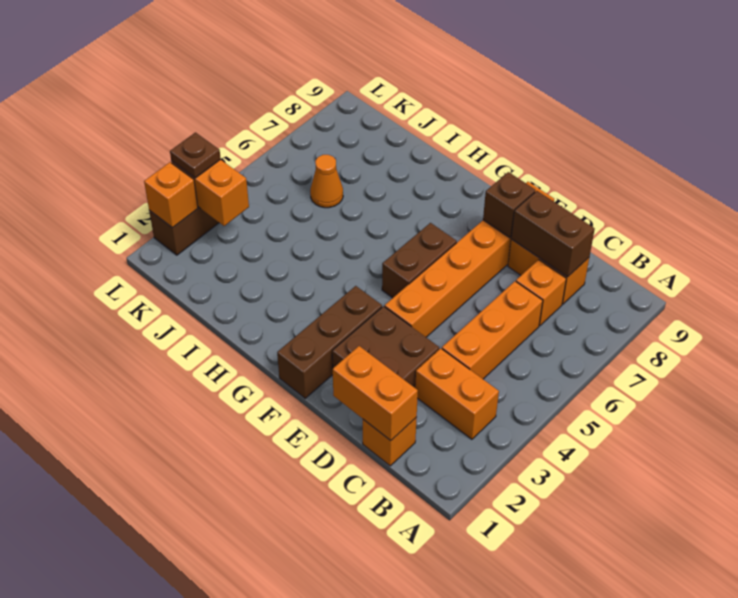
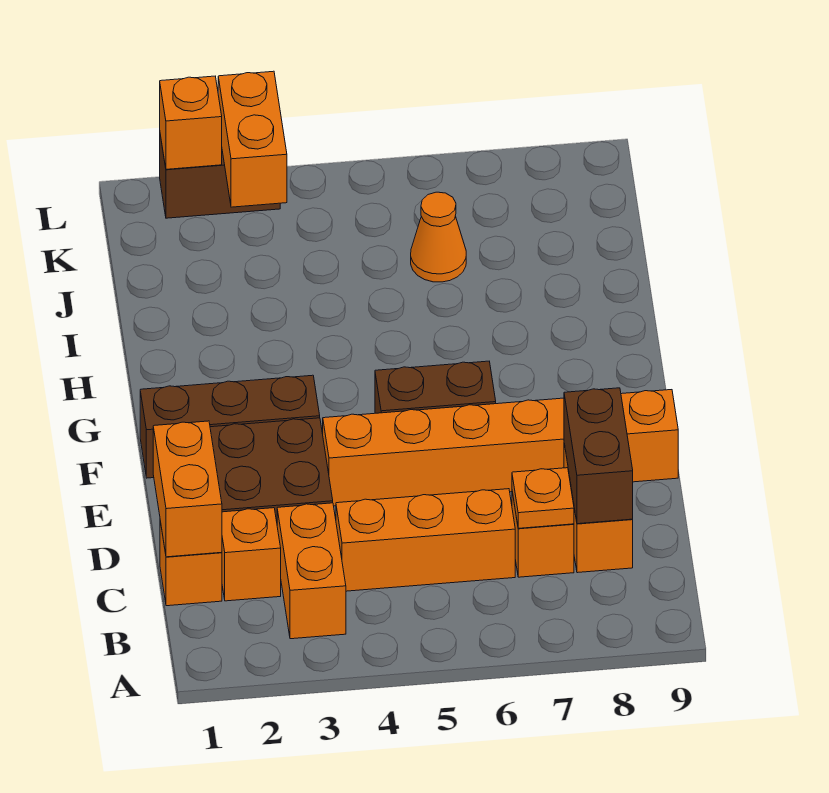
none -> orange brick C2 level 1
none -> orange plate C7 level 2
brown brick E8 level 2 -> none
brown plate L3 level 3 -> none

